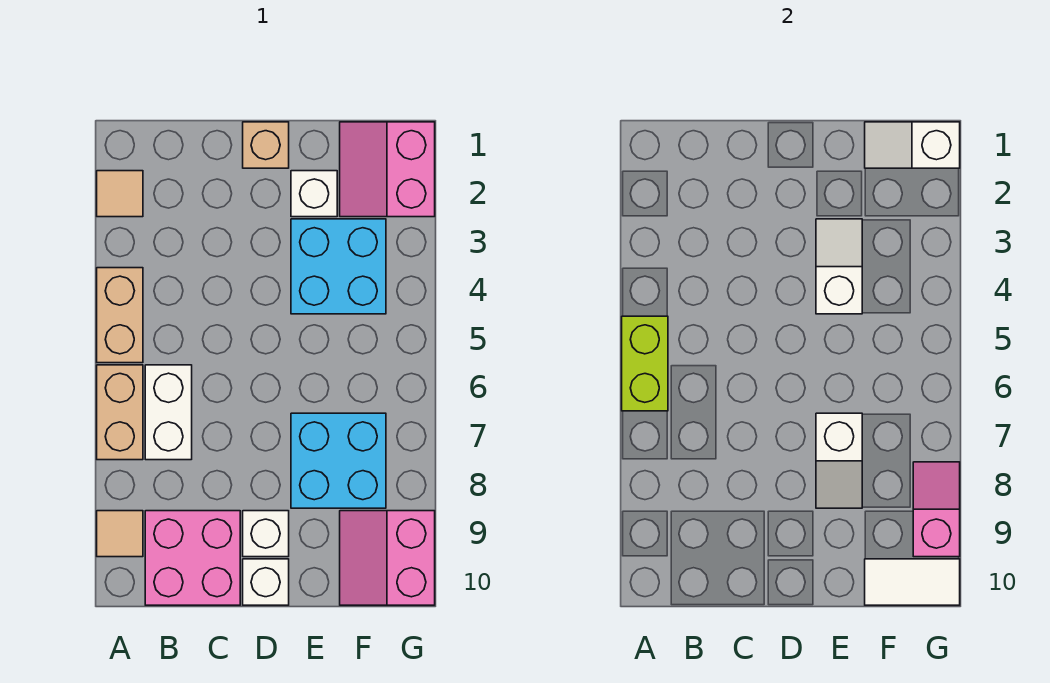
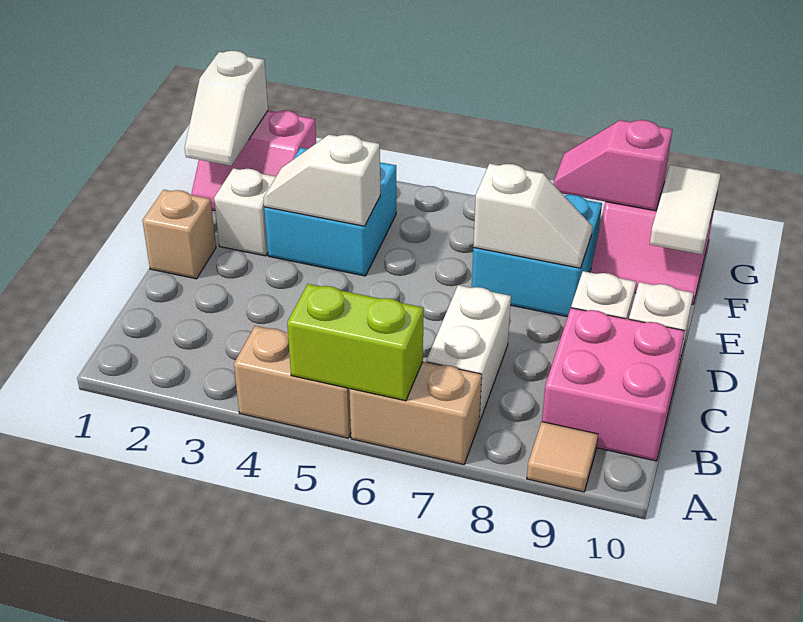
tan tile A2 level 1 -> none
white brick B6:B7 level 1 -> white brick B7:C7 level 1

